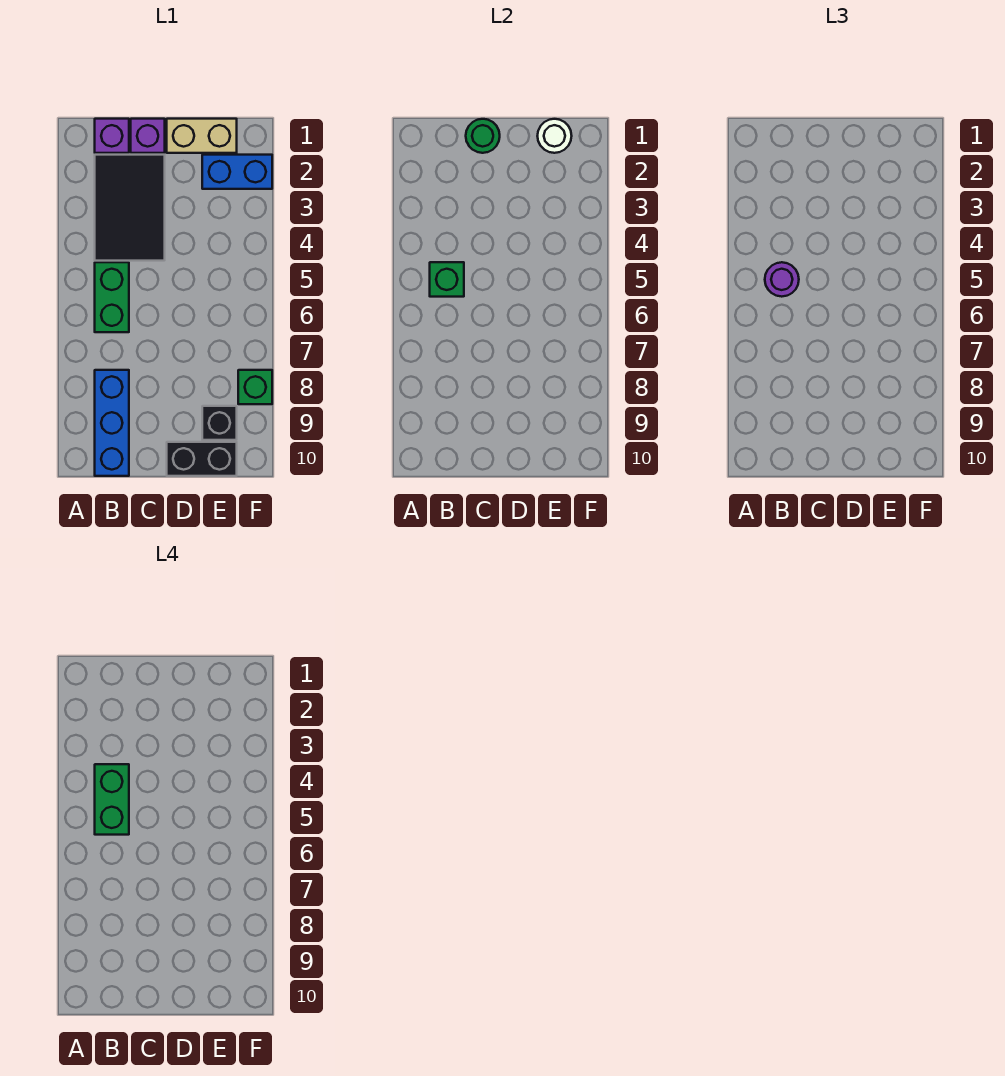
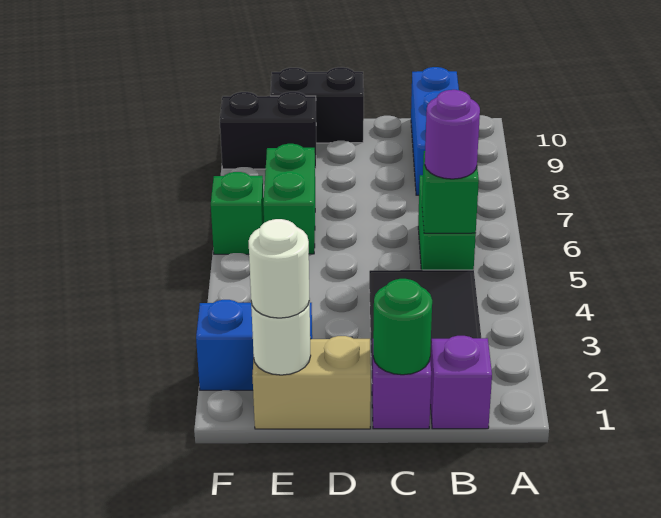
green brick B4:B5 level 4 -> green brick E6:E7 level 1
none -> white round brick E1 level 3
black brick E9 level 1 -> black brick E9:F9 level 1
green brick F8 level 1 -> green brick F6 level 1

